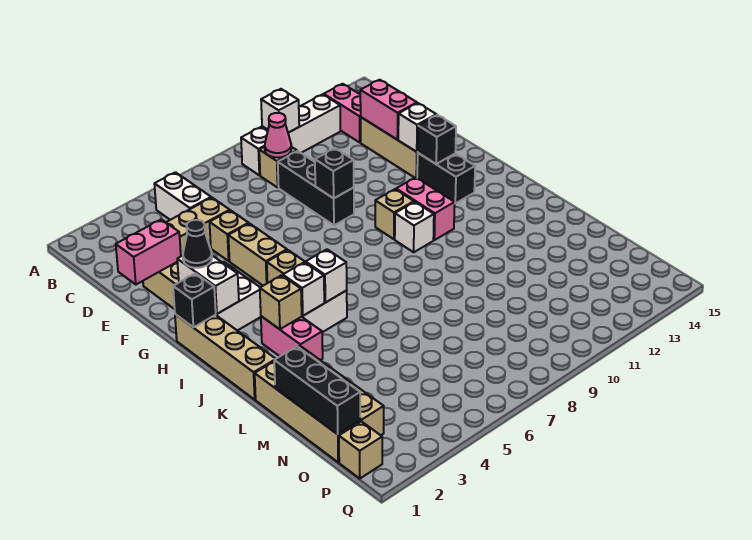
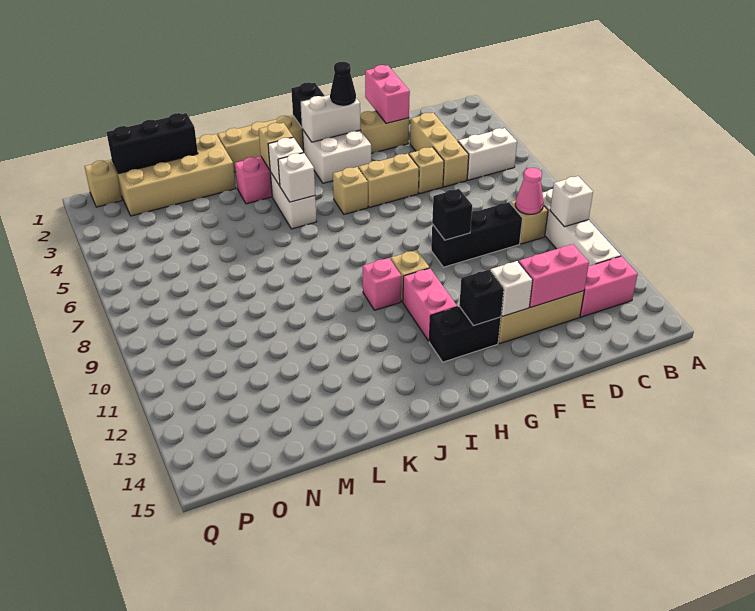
pink brick H11:I11 level 1 -> pink brick H11:H12 level 1
white brick I10 level 1 -> pink brick I10 level 1

